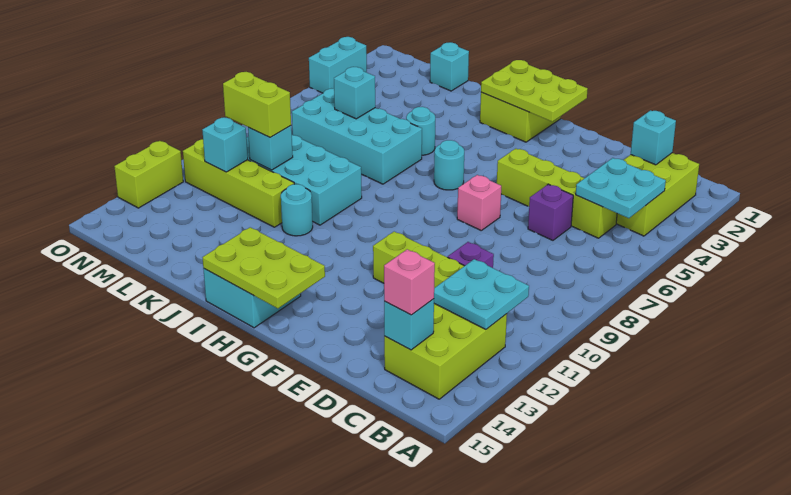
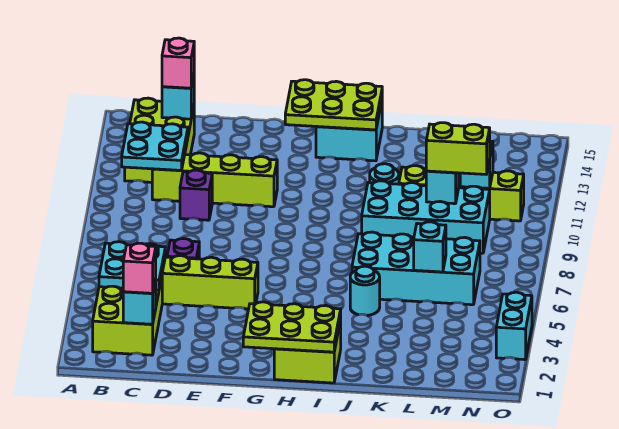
pink brick F7 level 1 -> pink brick C2 level 3
cyan round brick H6 level 1 -> none
cyan brick L1 level 1 -> none
lime brick O12:O13 level 1 -> none

